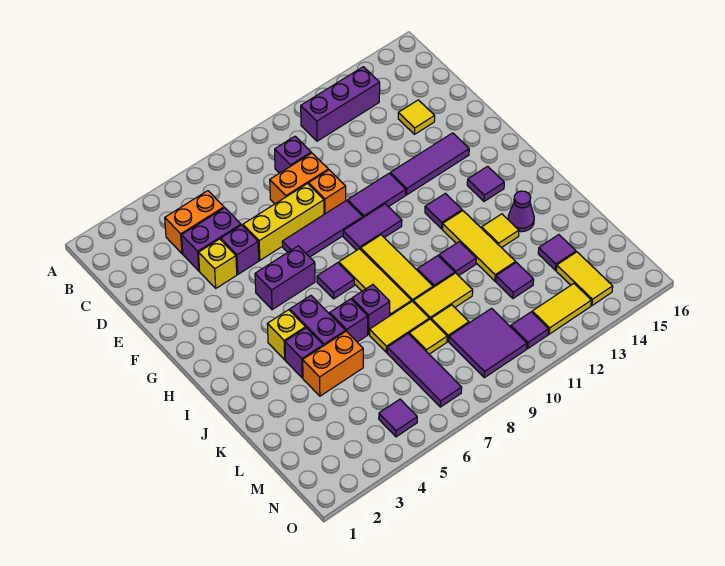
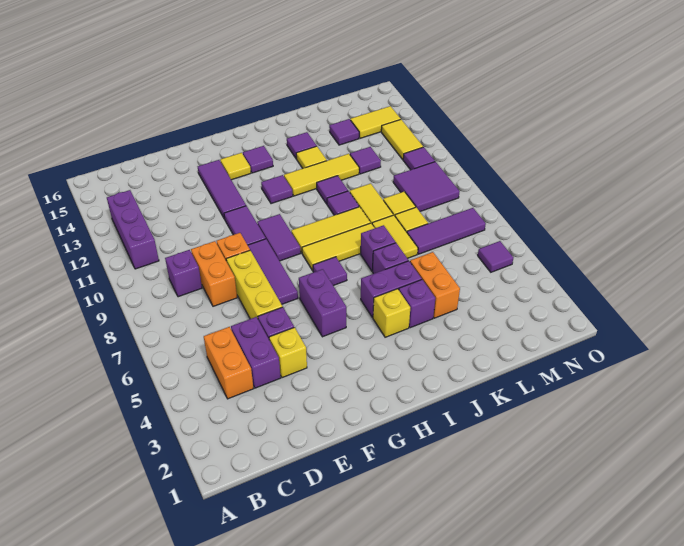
yellow tile D14 level 1 -> yellow tile G14 level 1
purple cone J14 level 1 -> purple tile J14 level 1

